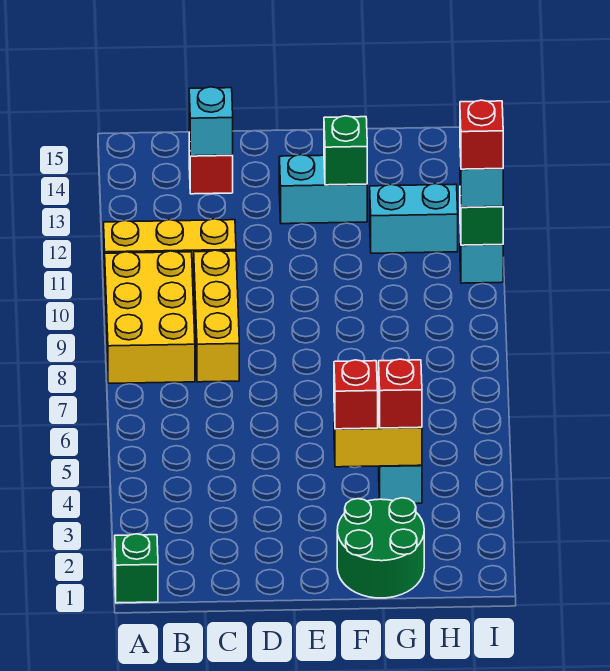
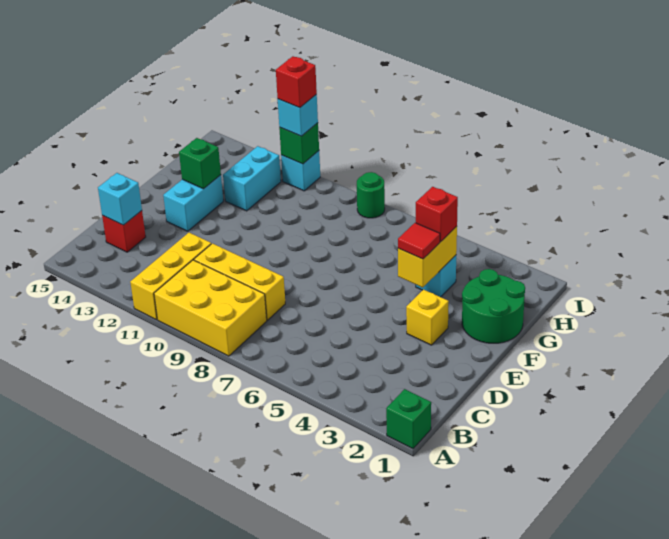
none -> yellow brick E3 level 1
red brick F4 level 3 -> red tile F4 level 3
none -> green round brick I8 level 1

